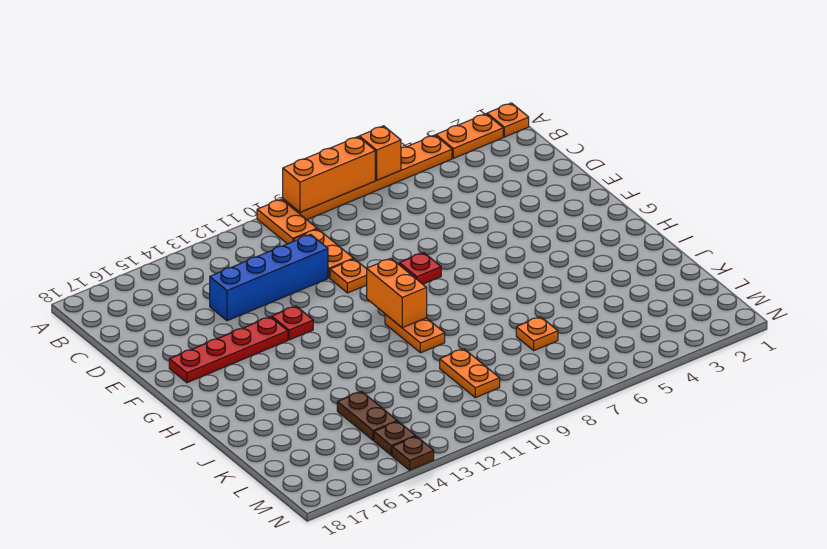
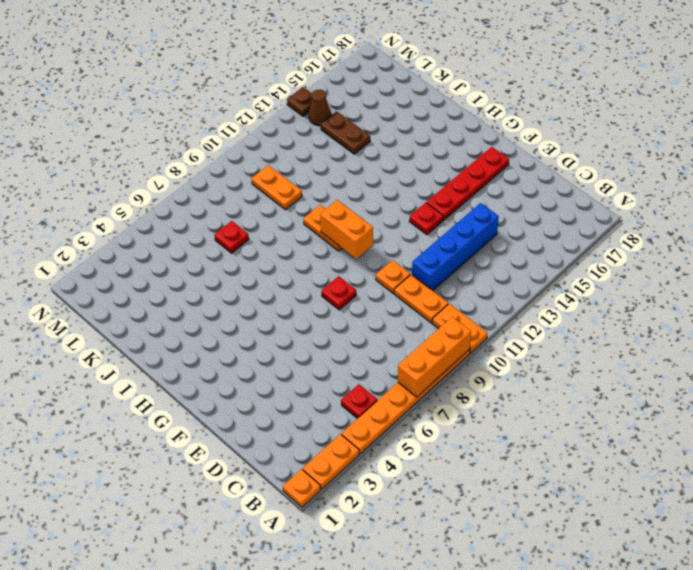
orange brick A6 level 2 -> none
none -> red plate B5 level 1
orange plate K7 level 1 -> red plate K7 level 1
brown plate M14 level 1 -> brown cone M14 level 1

